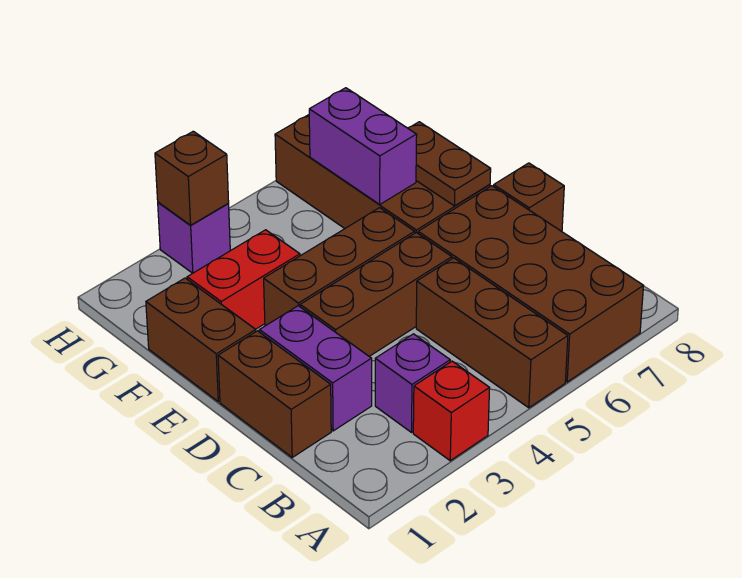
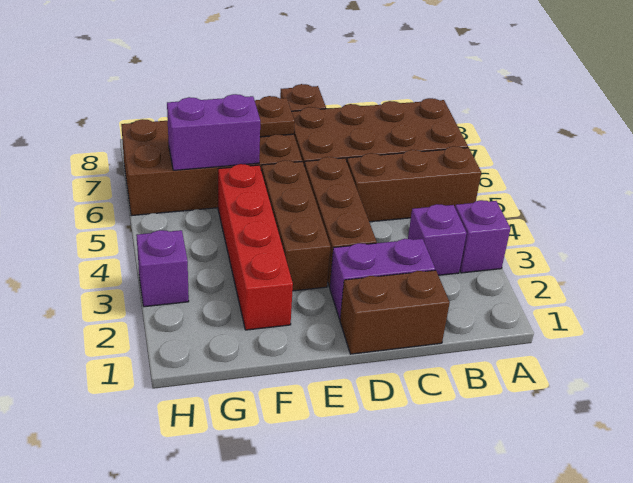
red brick A3 level 1 -> purple brick A3 level 1
brown brick E1:F1 level 1 -> none
red brick F2:F3 level 1 -> red brick F2:F5 level 1
brown brick H3 level 2 -> none

